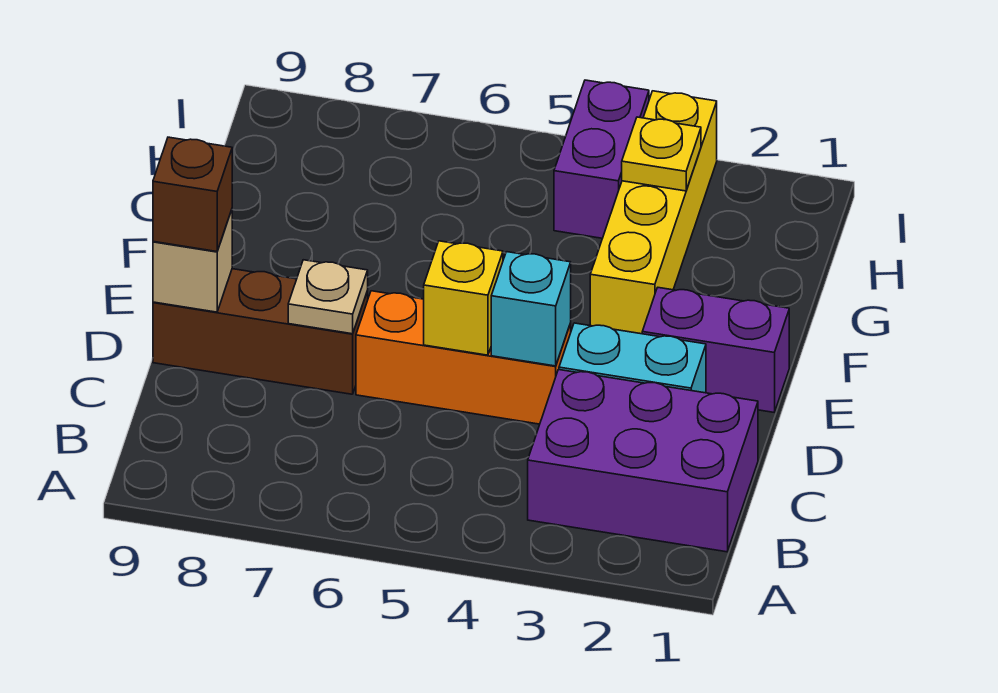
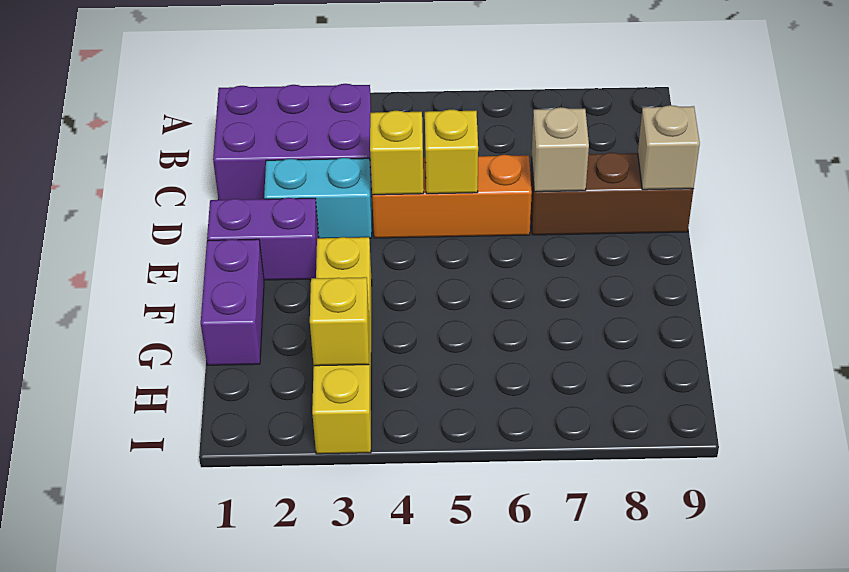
cyan brick D4 level 2 -> yellow brick D4 level 2
tan plate D7 level 2 -> tan brick D7 level 2
brown brick D9 level 3 -> none
yellow plate H3 level 2 -> yellow brick H3 level 2
purple brick H4:I4 level 1 -> purple brick F1:G1 level 1

